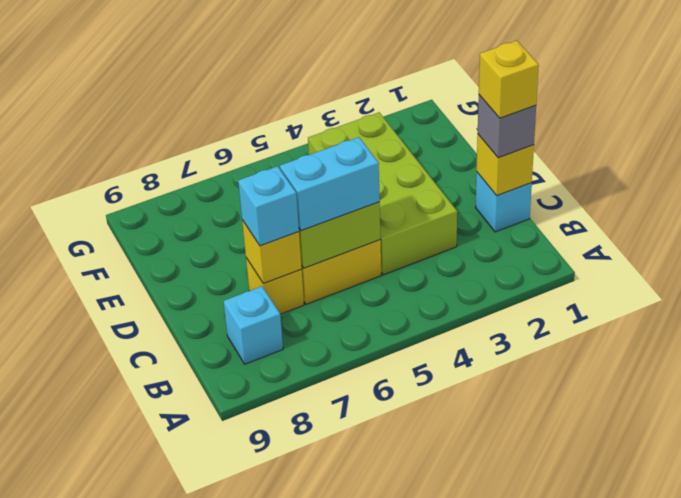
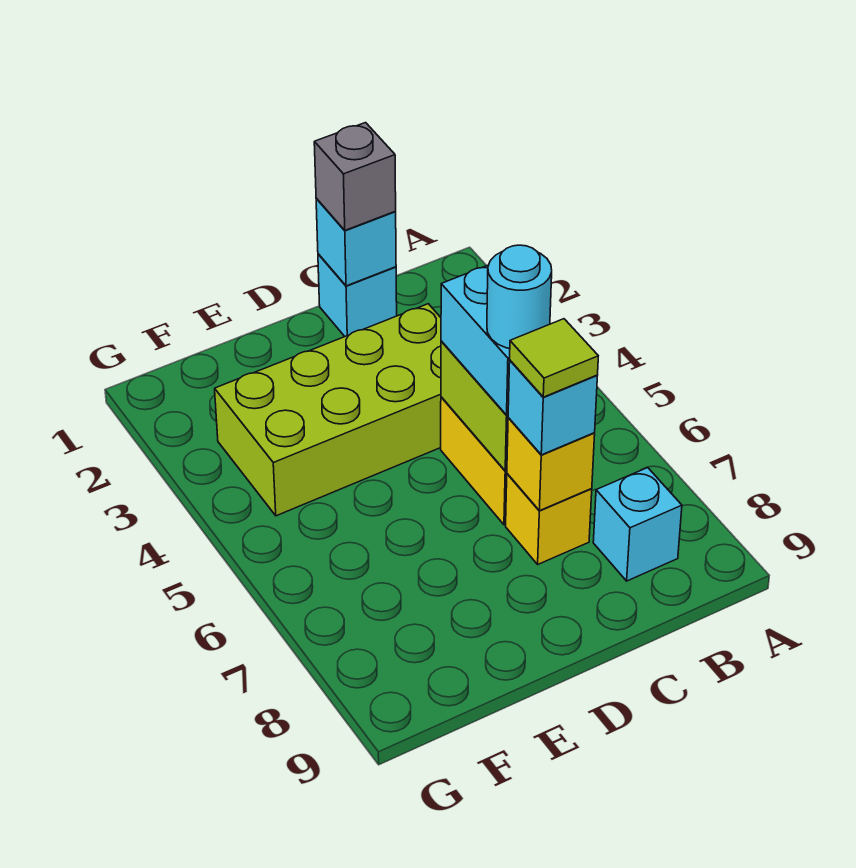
yellow brick C1 level 2 -> cyan brick C1 level 2
yellow brick C1 level 4 -> none
none -> cyan round brick C6 level 4
none -> lime tile C7 level 4

